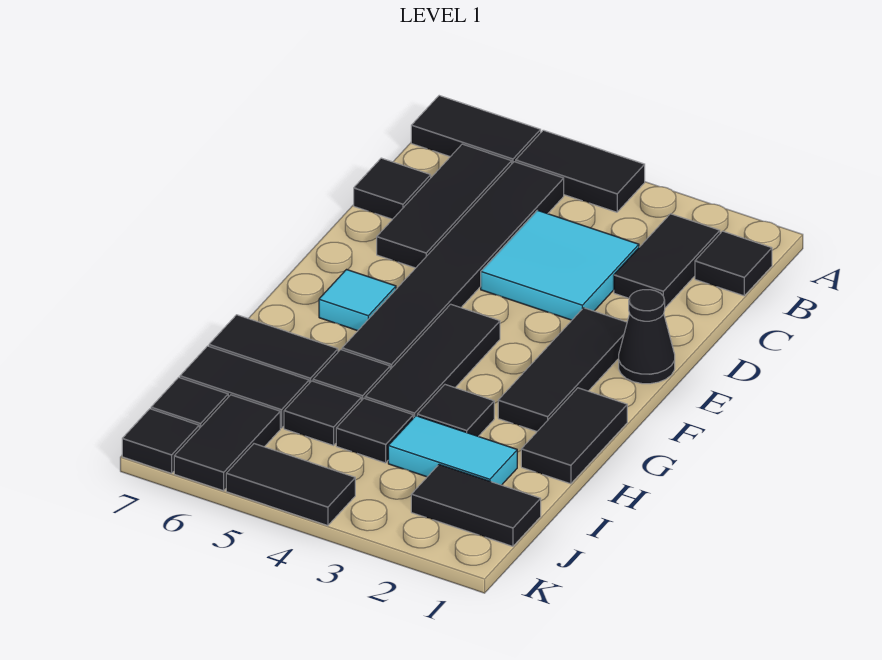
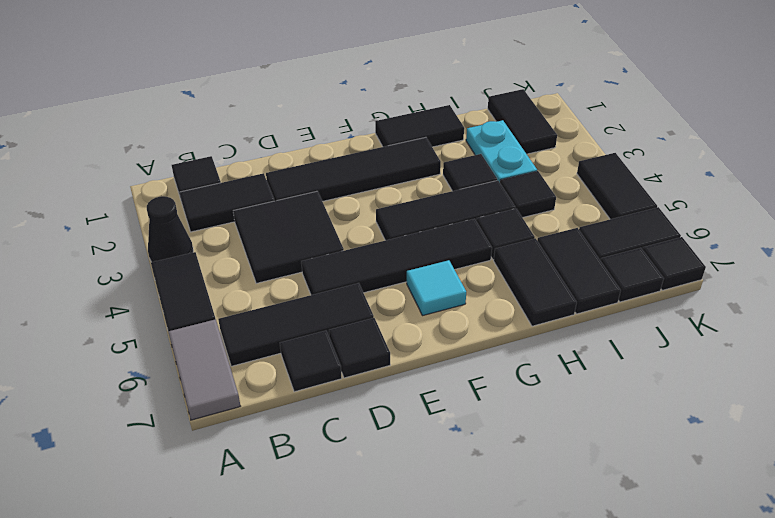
black tile A6:A7 level 1 -> grey tile A6:A7 level 1
black tile B5:G5 level 1 -> black tile D5:G5 level 1
cyan tile C3:D4 level 1 -> black tile C3:D4 level 1
black cone E1 level 1 -> black cone A3 level 1
black tile E2:G2 level 1 -> black tile D2:G2 level 1
cyan tile I2:I3 level 1 -> cyan plate I2:I3 level 1
black tile I5 level 1 -> black tile D7 level 1

